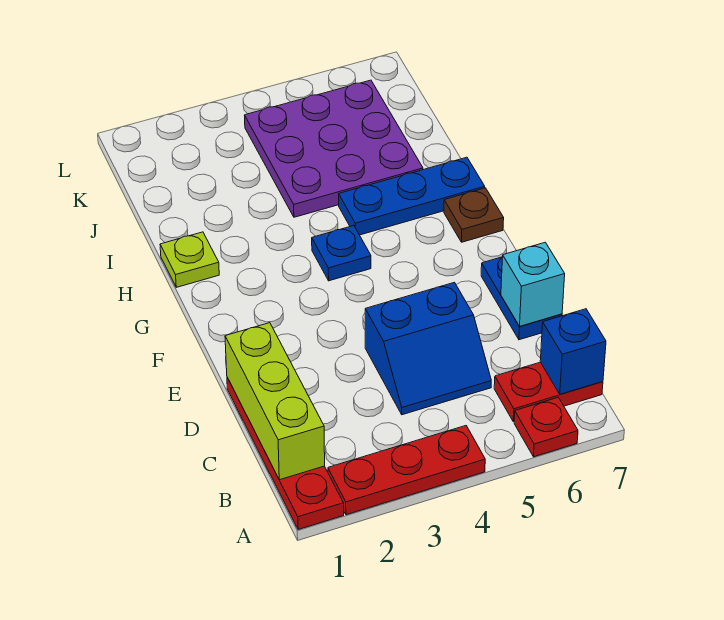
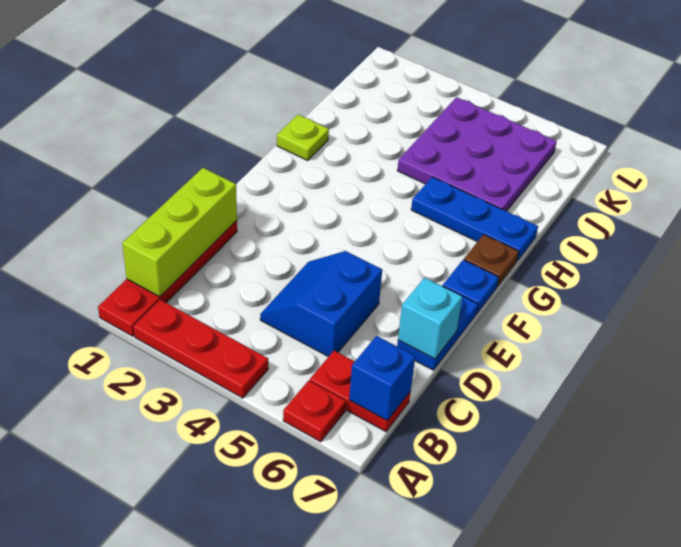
blue slope C4:D5 level 1 top D -> blue slope C4:D5 level 1 top 5
blue plate G4 level 1 -> blue plate F7 level 1

